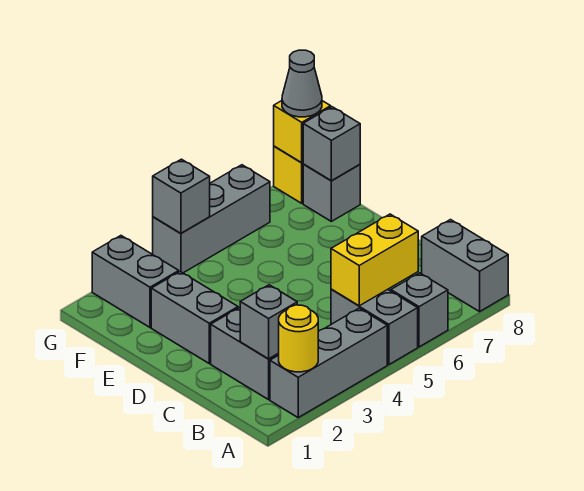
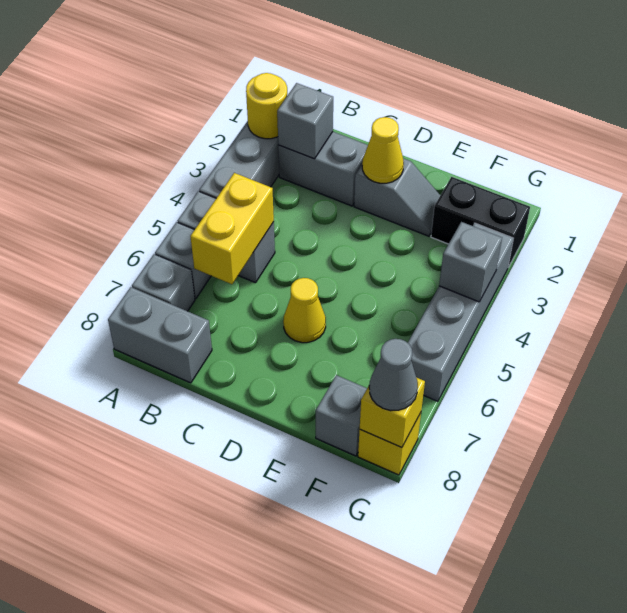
grey brick D2:E2 level 1 -> grey slope D2:E2 level 1 top D
none -> yellow cone D2 level 2
none -> yellow cone D6 level 1
grey brick F2:G2 level 1 -> black brick F2:G2 level 1
grey brick F8 level 2 -> grey brick A7 level 1
grey brick G4:G6 level 1 -> grey brick G3:G6 level 1

